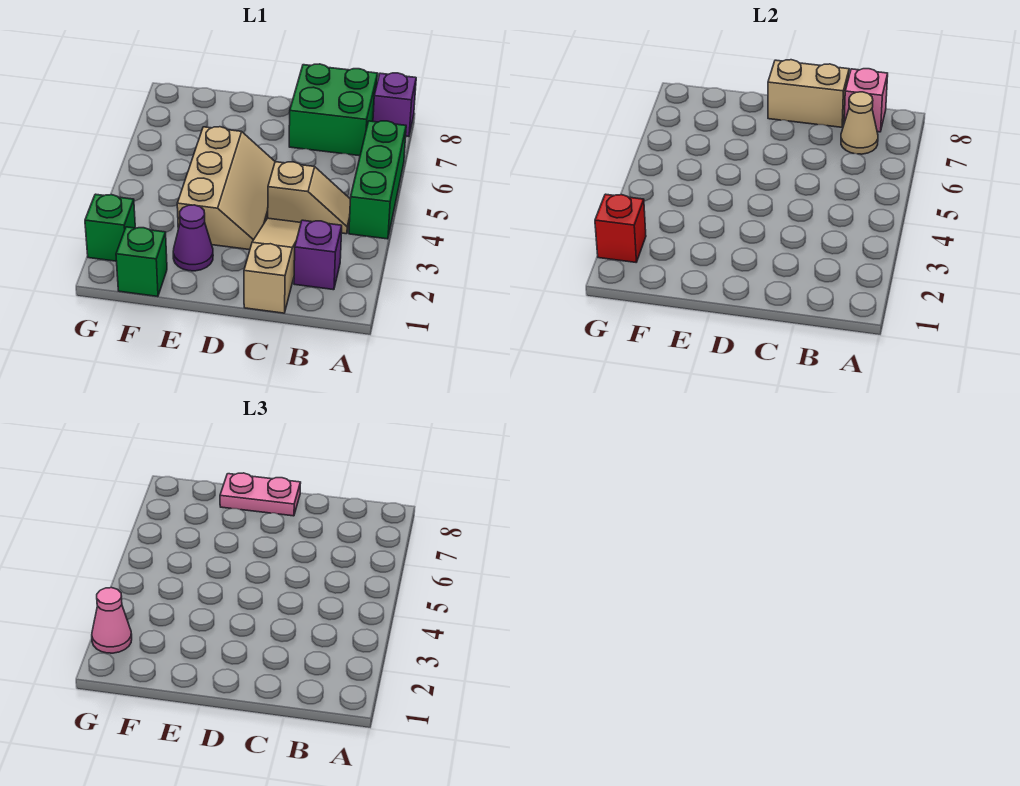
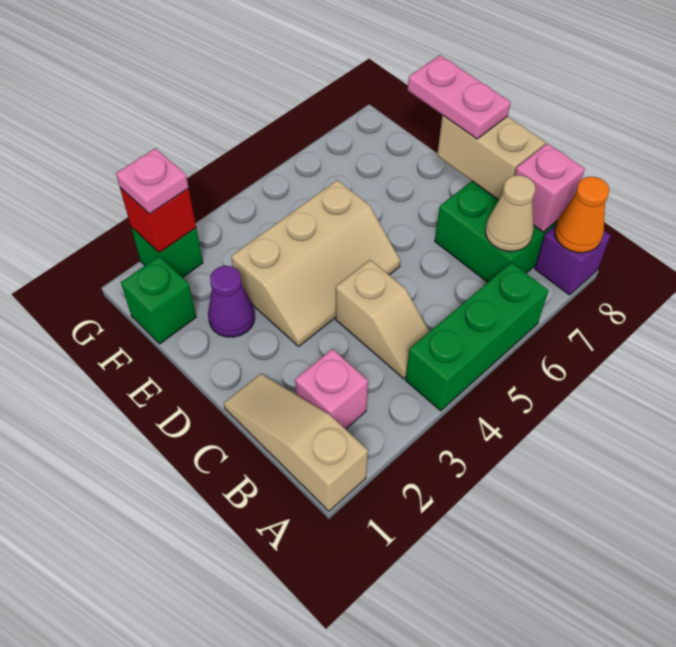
none -> orange cone A8 level 2
purple brick B2 level 1 -> pink brick B2 level 1
tan slope C1:C3 level 1 top 1 -> tan slope A1:C1 level 1 top A
pink cone G2 level 3 -> pink plate G2 level 3

